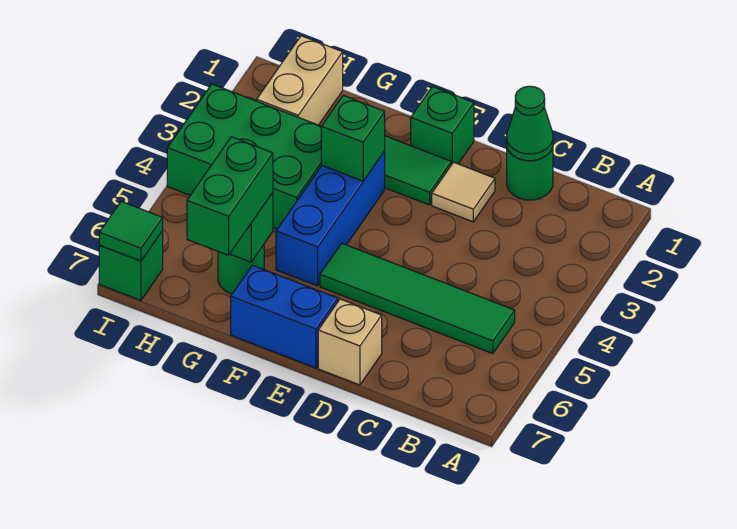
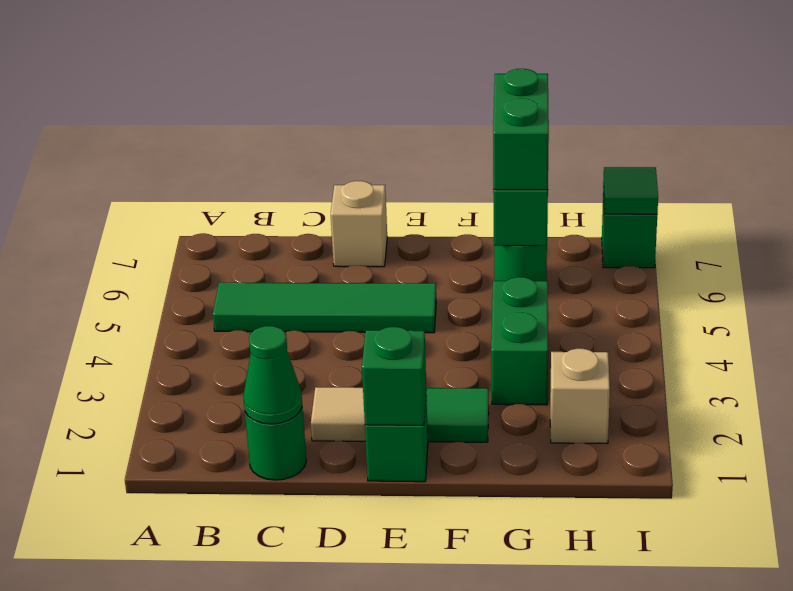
blue brick E7:F7 level 1 -> none
blue brick F3:F5 level 1 -> none
green brick F3 level 2 -> green brick E1 level 2
green brick G3:I4 level 1 -> green brick G3:G4 level 1
tan brick H1:H2 level 1 -> tan brick H2 level 1

